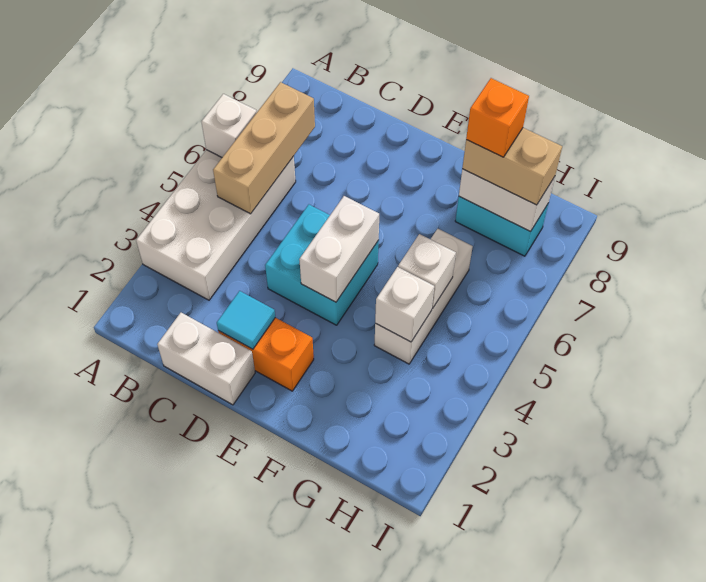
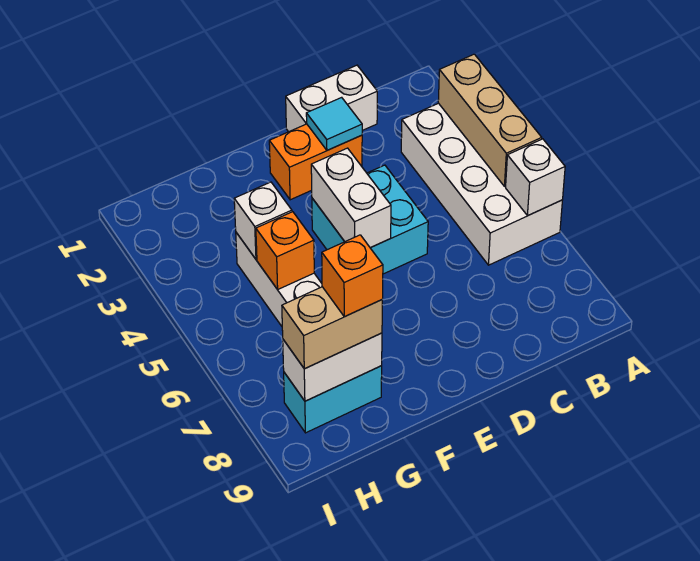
tan brick B5:B7 level 2 -> tan brick A3:A5 level 2
white brick G5 level 2 -> orange brick G5 level 2

